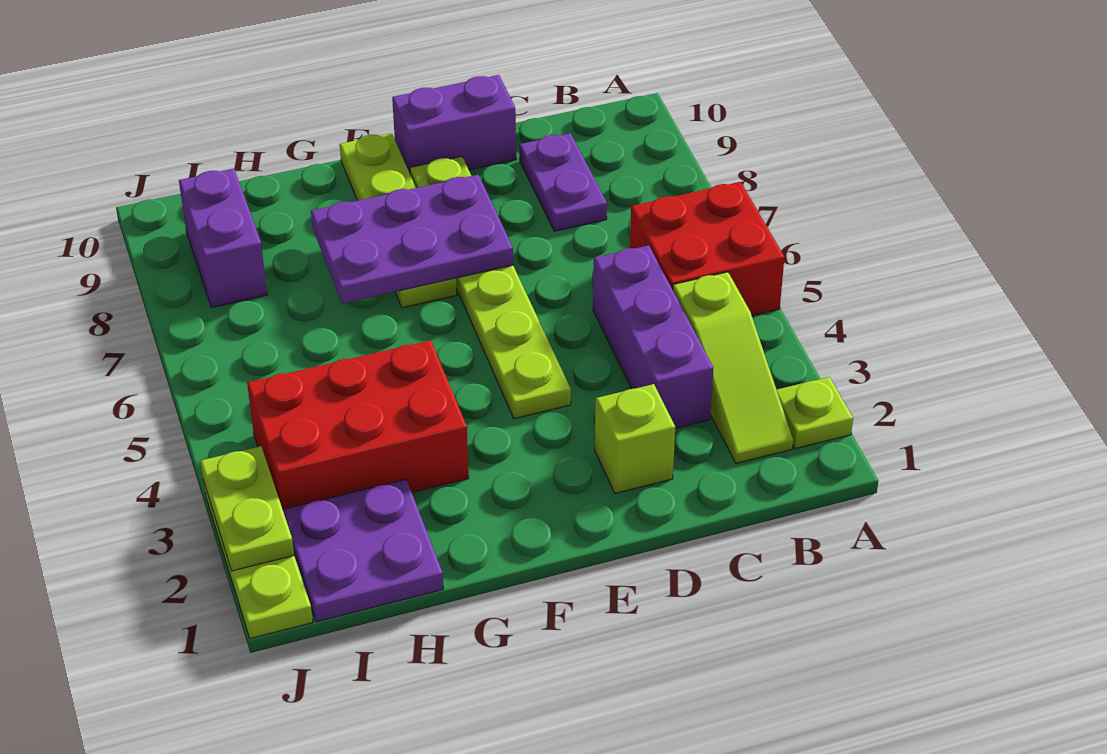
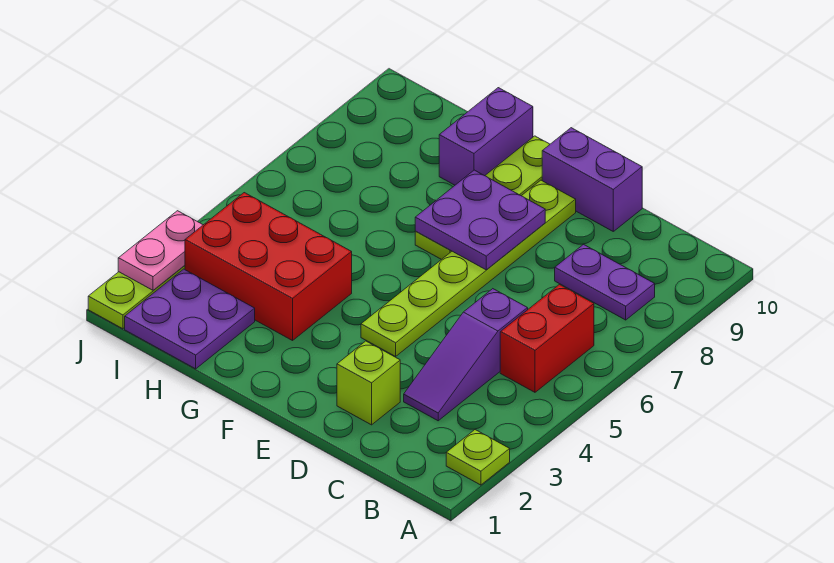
red brick A5:B6 level 1 -> red brick B5:B6 level 1
lime slope B2:B4 level 1 top 4 -> none
purple brick C3:C5 level 1 -> purple slope C3:C5 level 1 top 5
purple plate C8:C9 level 1 -> purple plate B8:C8 level 1
purple plate E7:G8 level 2 -> purple plate E7:F8 level 2
purple brick I8:I9 level 1 -> purple brick G9:G10 level 1
lime plate J2:J3 level 2 -> pink plate J2:J3 level 2

